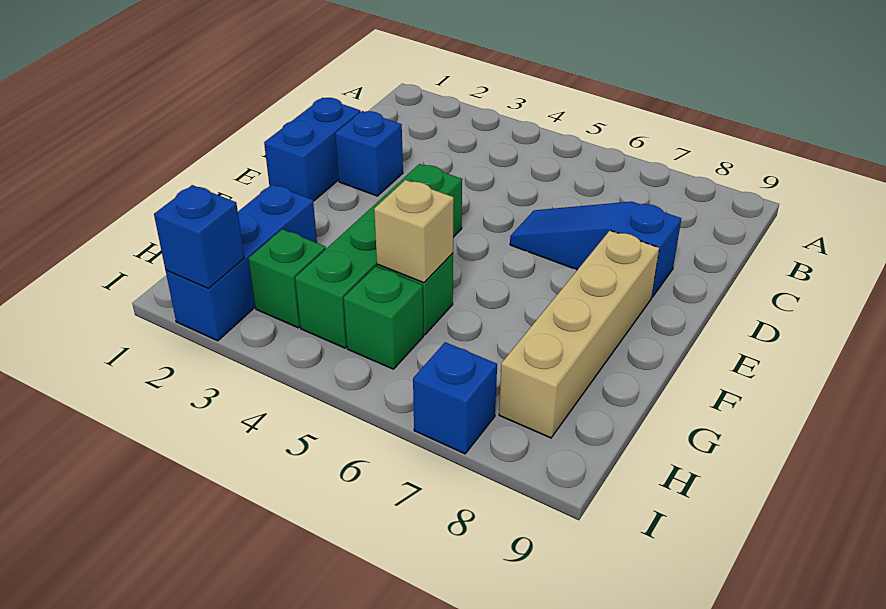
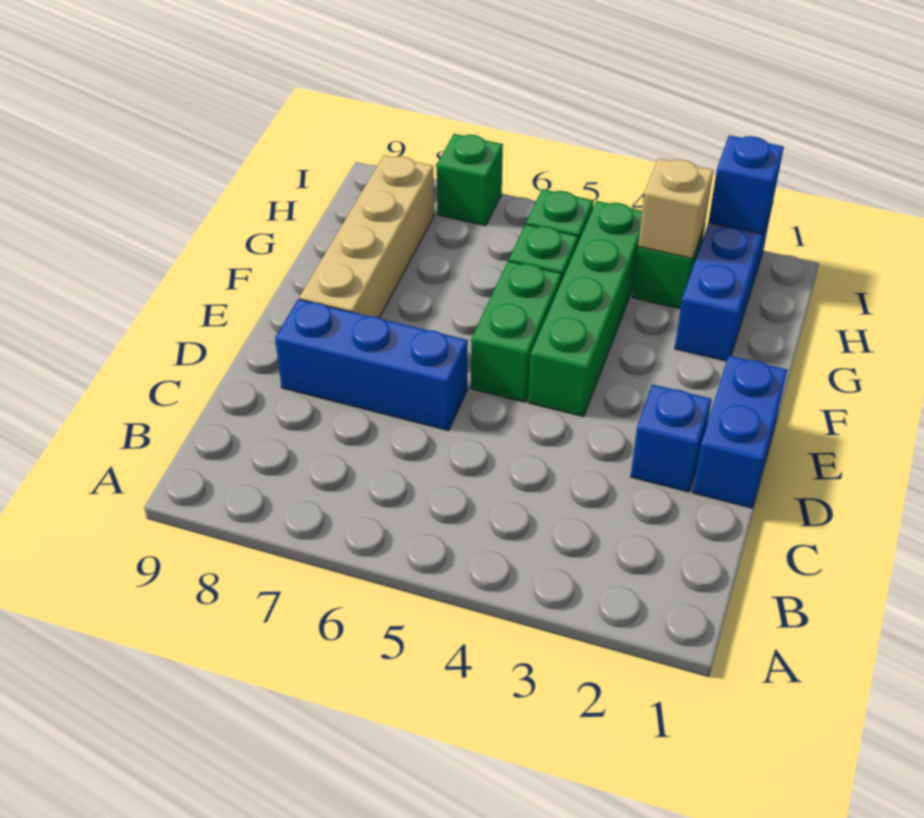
blue slope D6:D8 level 1 top 8 -> blue brick D6:D8 level 1
none -> green brick E5:F5 level 1
tan brick G5 level 2 -> tan brick H3 level 2
blue brick I7 level 1 -> green brick I7 level 1

